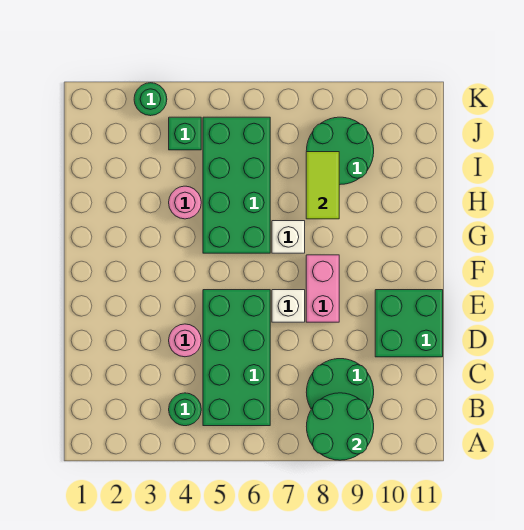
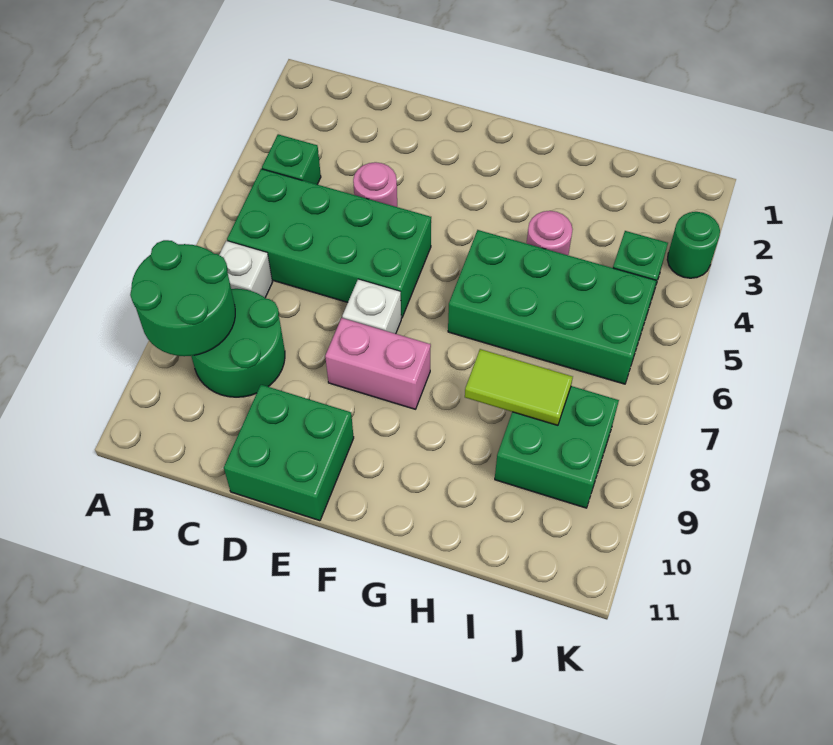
green round brick B4 level 1 -> green brick B4 level 1
white brick G7 level 1 -> white brick B7 level 1
green round brick I8:J9 level 1 -> green brick I8:J9 level 1

